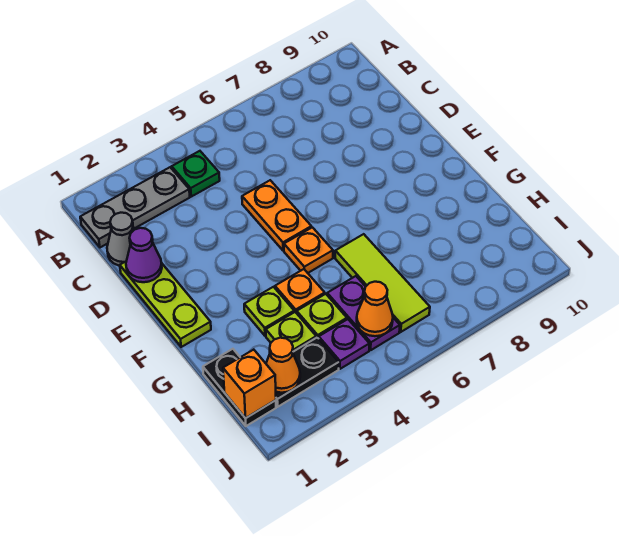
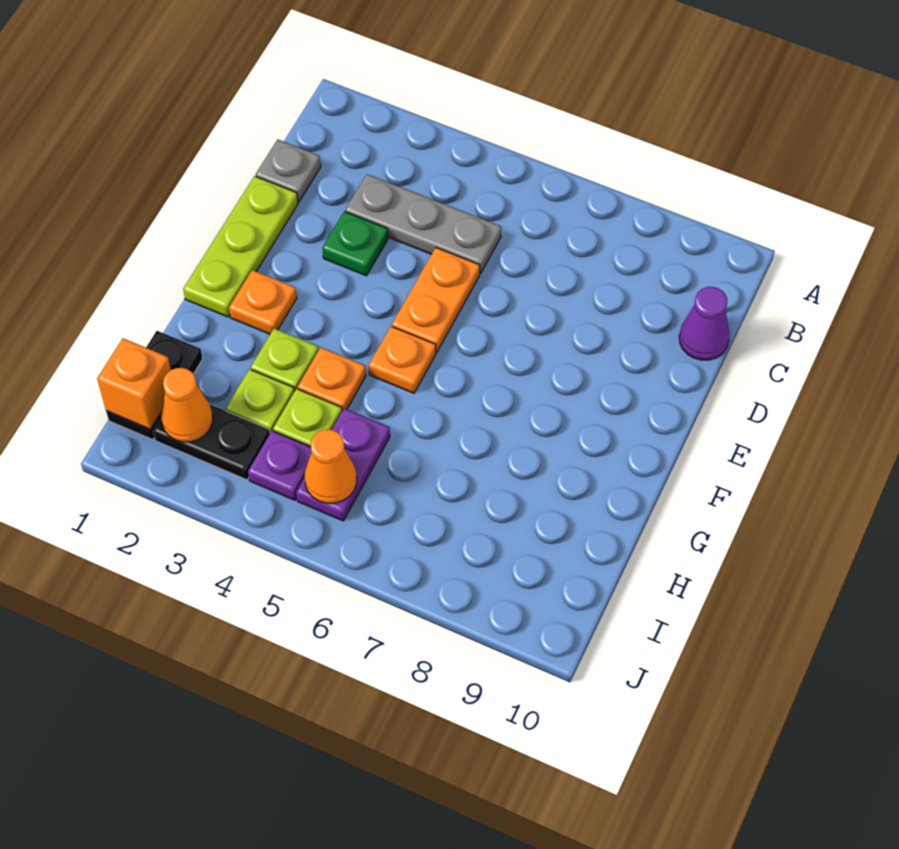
grey plate B1:B3 level 1 -> grey plate C3:C5 level 1
green plate B4 level 1 -> green plate D3 level 1
grey cone C1 level 1 -> grey plate C1 level 1
purple cone D1 level 2 -> purple cone C10 level 1
none -> orange plate F2 level 1
lime tile G6:I6 level 1 -> none

